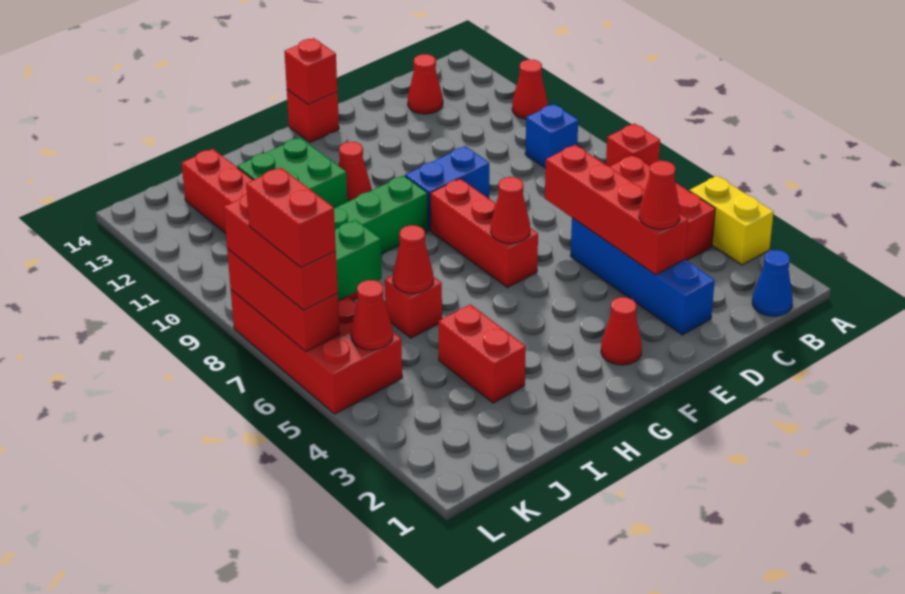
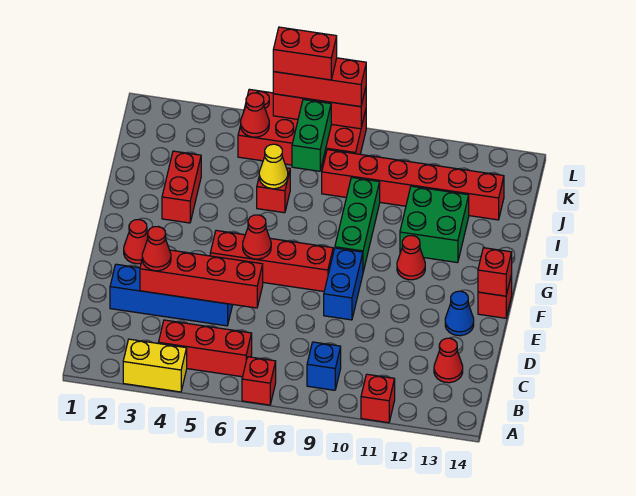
red cone A11 level 1 -> red brick A11 level 1
blue cone B1 level 1 -> blue cone E13 level 1
red brick F6:F8 level 1 -> red brick F5:F8 level 1
red brick I3:I4 level 1 -> red brick H3:I3 level 1
red cone I6 level 2 -> yellow cone I6 level 2

